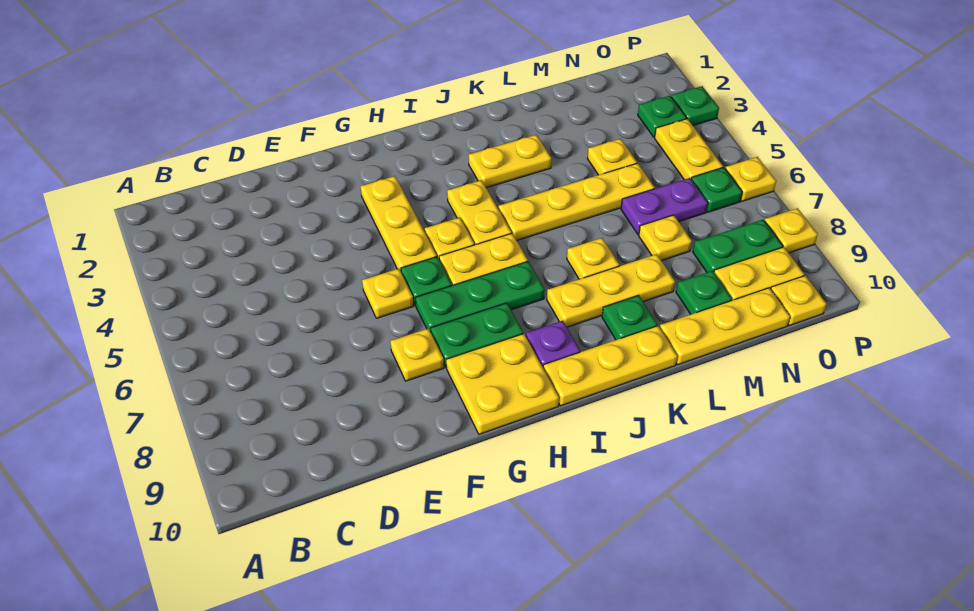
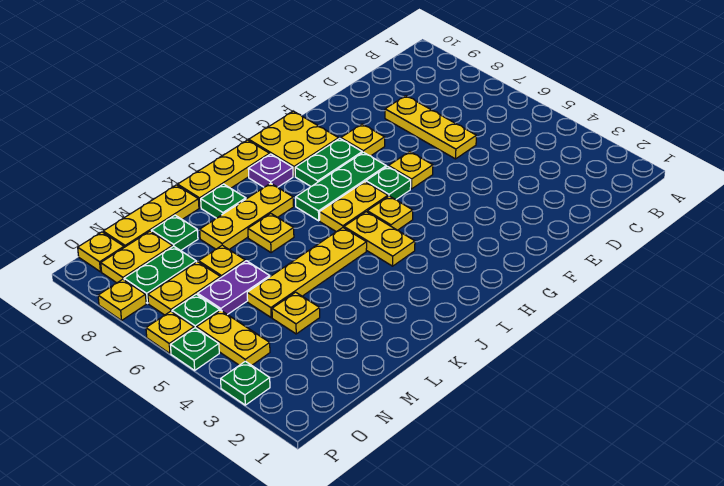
yellow plate G3:G5 level 1 -> yellow plate D6:D8 level 1
yellow plate J3:K3 level 1 -> yellow plate N7:O7 level 1
green plate O3 level 1 -> green plate P5 level 1

